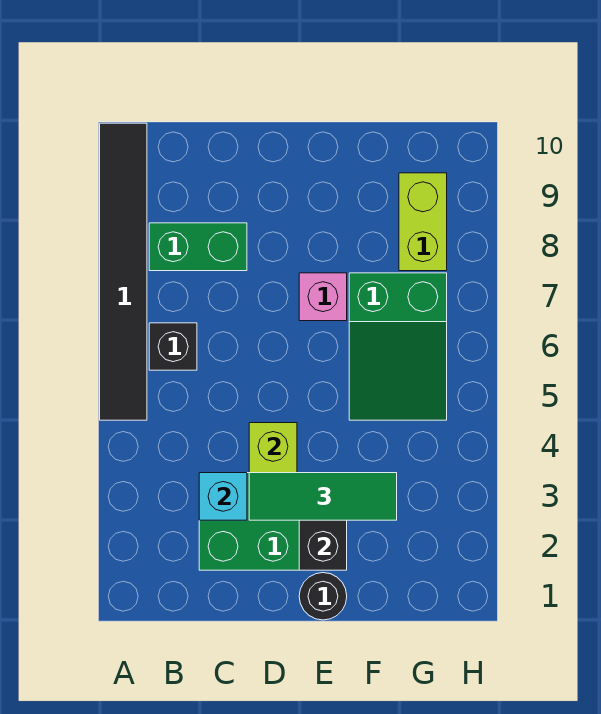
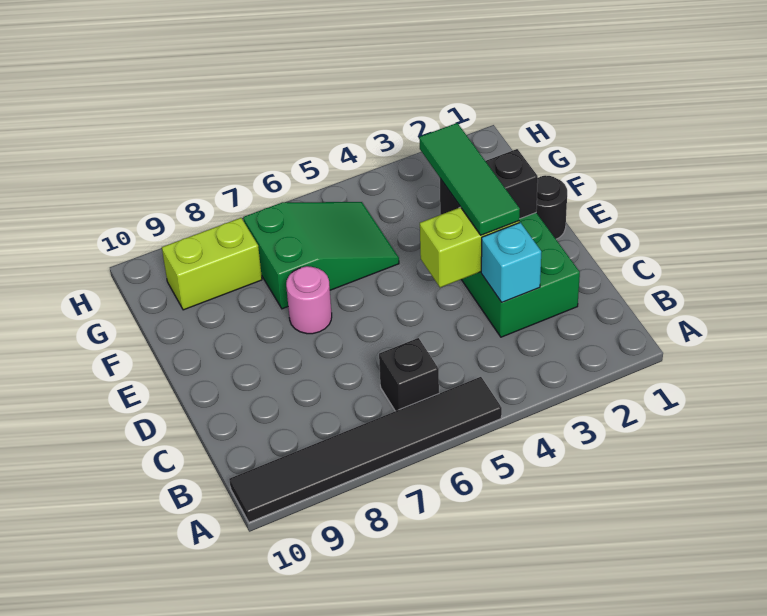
green brick B8:C8 level 1 -> none
pink brick E7 level 1 -> pink round brick E7 level 1

